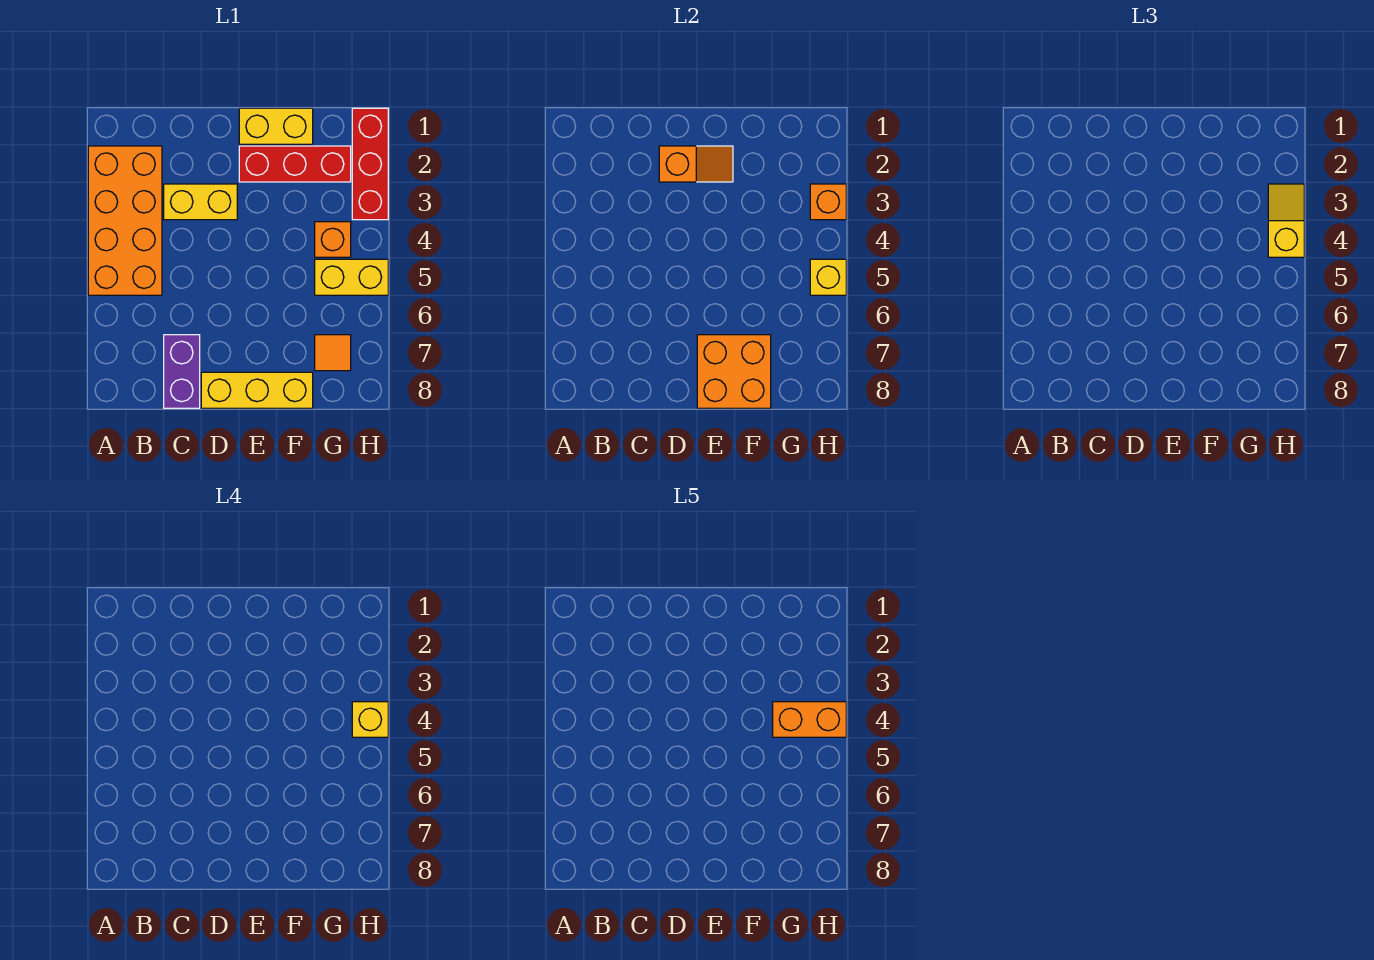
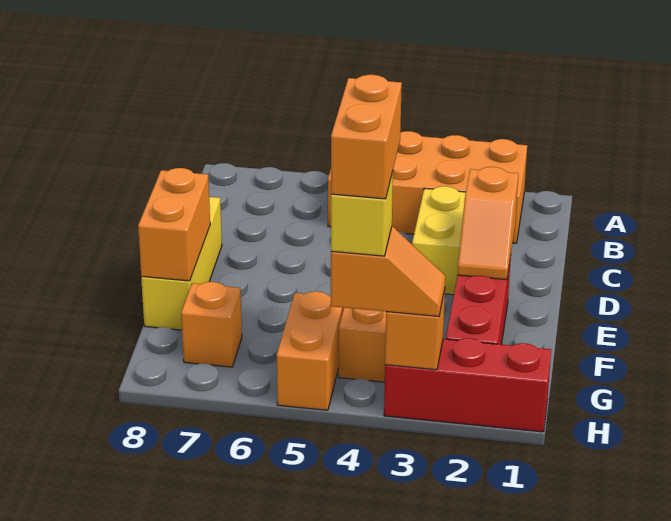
purple brick C7:C8 level 1 -> none
yellow brick E1:F1 level 1 -> none
orange brick E7:F8 level 2 -> orange brick E8:F8 level 2
yellow brick G5:H5 level 1 -> orange brick G5:H5 level 1
orange tile G7 level 1 -> orange brick G7 level 1
yellow slope H3:H4 level 3 top 4 -> orange slope H3:H4 level 3 top 4
yellow brick H5 level 2 -> none

